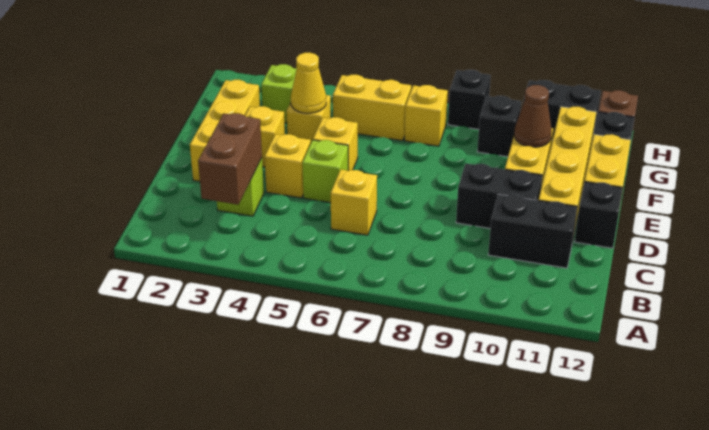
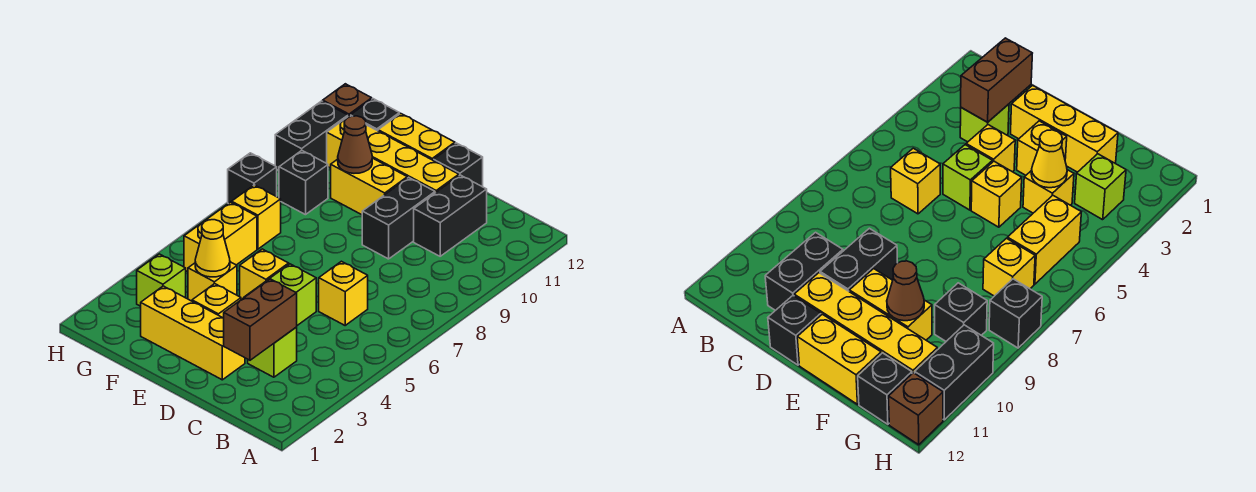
brown brick B3:C3 level 2 -> brown brick C2:C3 level 2

